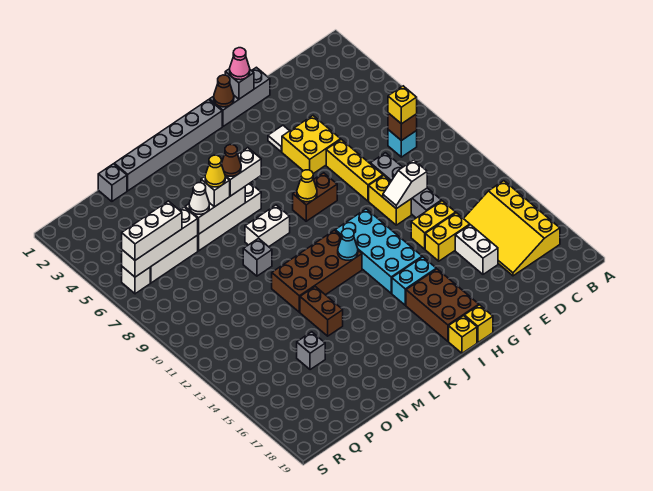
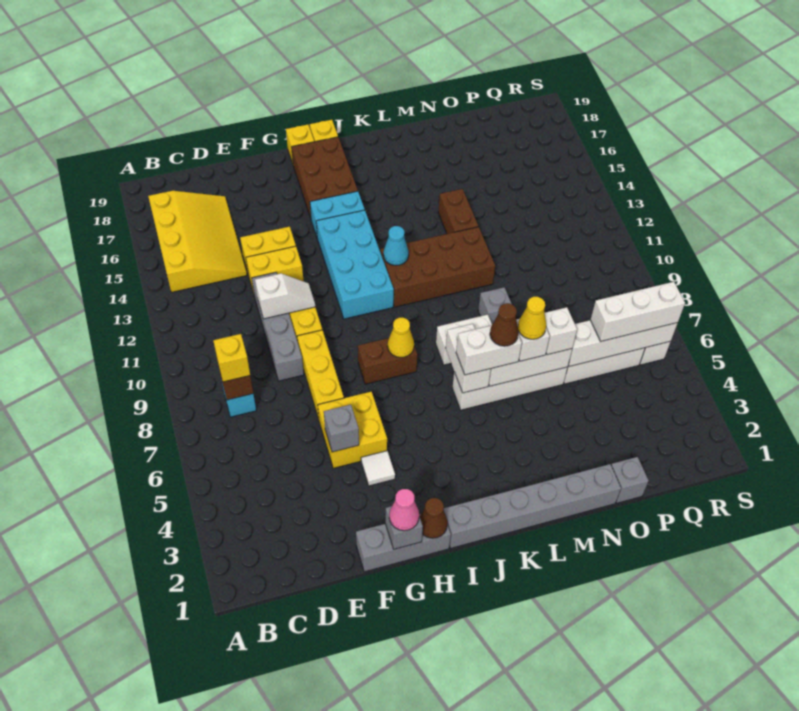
white brick E15:E16 level 1 -> white brick K6:K7 level 2
white cone N6 level 3 -> white brick N6 level 3
grey brick O15 level 1 -> grey brick F5 level 2

